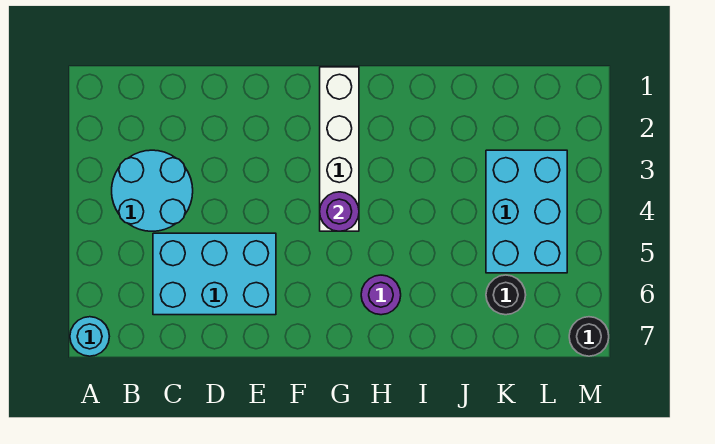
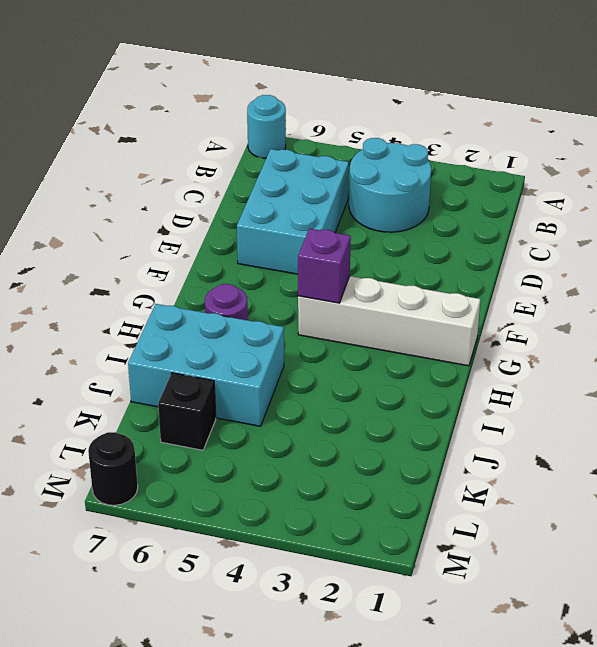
purple round brick G4 level 2 -> purple brick G4 level 2
cyan brick K3:L5 level 1 -> cyan brick I5:J7 level 1
black round brick K6 level 1 -> black brick K6 level 1

